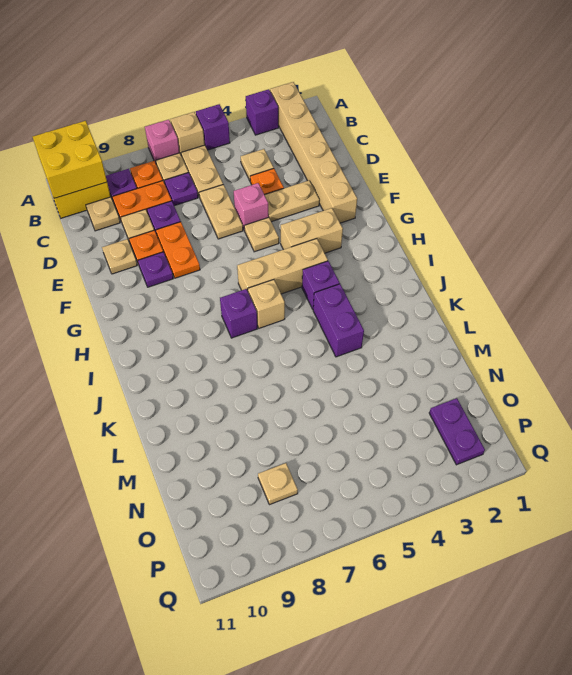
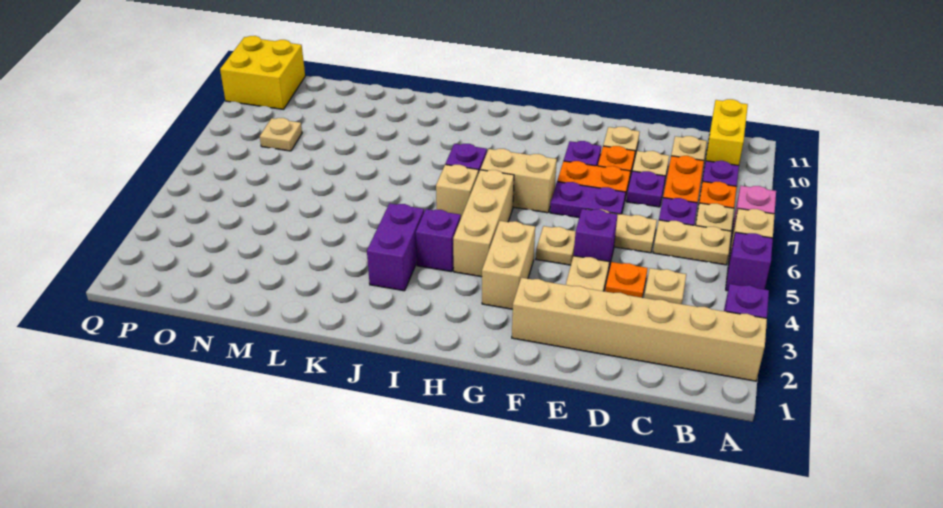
yellow brick A10:B11 level 2 -> yellow brick P10:Q11 level 1
pink brick E5 level 1 -> purple brick E5 level 1
none -> tan brick G7:H7 level 1
purple brick J4:K4 level 1 -> purple brick J3:J4 level 1
purple plate O2:P2 level 1 -> purple plate E7:F7 level 1

